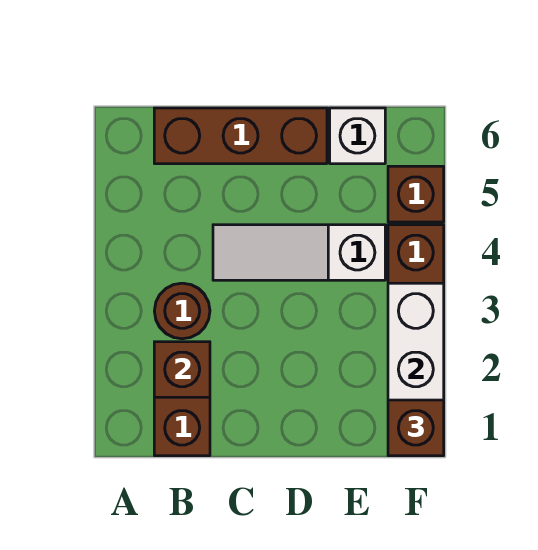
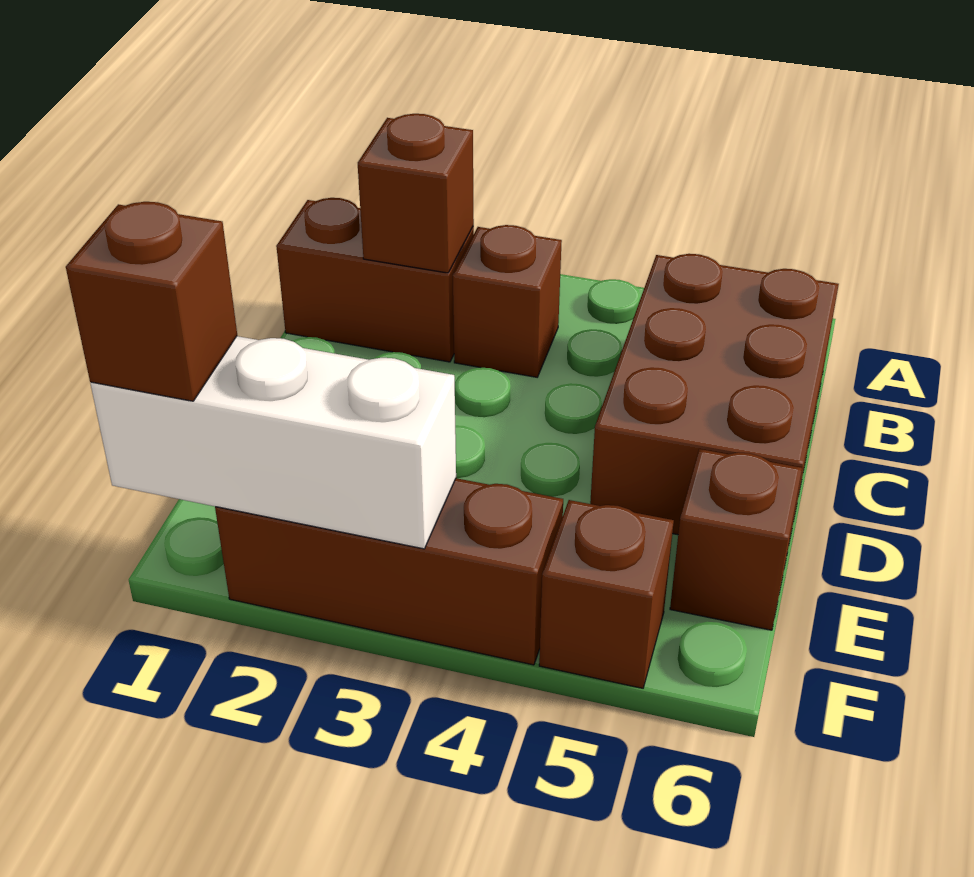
brown round brick B3 level 1 -> brown brick B3 level 1
brown brick B6:D6 level 1 -> brown brick B5:D6 level 1
white slope C4:E4 level 1 top E -> none
white brick E6 level 1 -> brown brick E6 level 1

